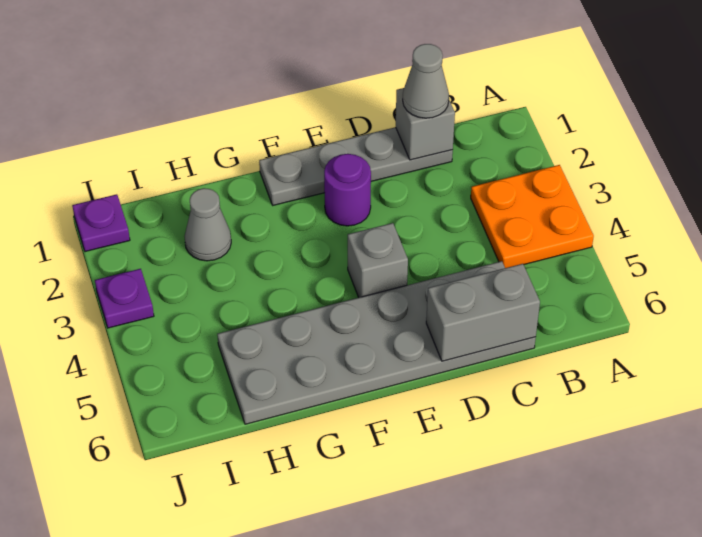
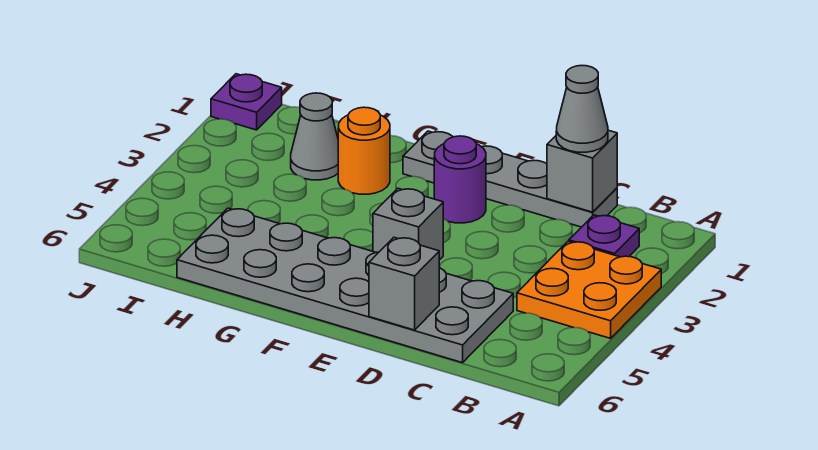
grey brick C6:D6 level 2 -> grey brick D6 level 2
none -> orange round brick G2 level 1
purple plate J3 level 1 -> purple plate B2 level 1

